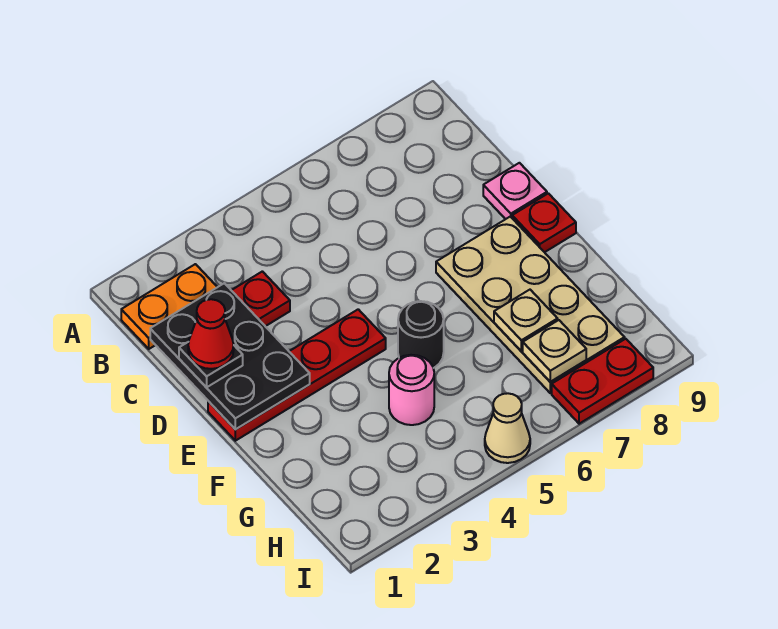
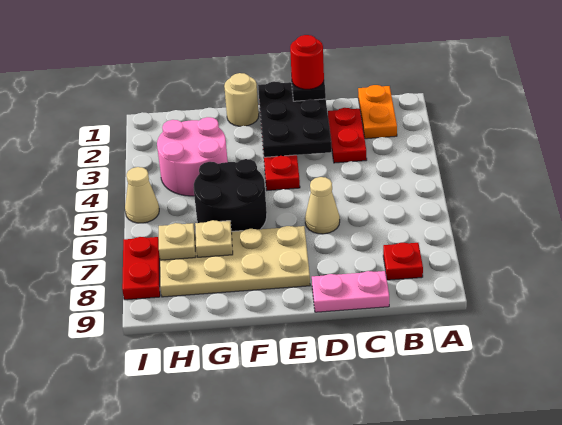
black plate C1:E2 level 2 -> black plate D1:E3 level 2
red cone D1 level 4 -> red round brick D1 level 4
none -> tan cone D6 level 1
pink plate D9 level 1 -> pink plate C9:D9 level 1
red plate E9 level 1 -> red plate B8 level 1
none -> tan round brick F1 level 1
black round brick F5 level 1 -> black round brick F5:G6 level 1
pink round brick G4 level 1 -> pink round brick G3:H4 level 1

